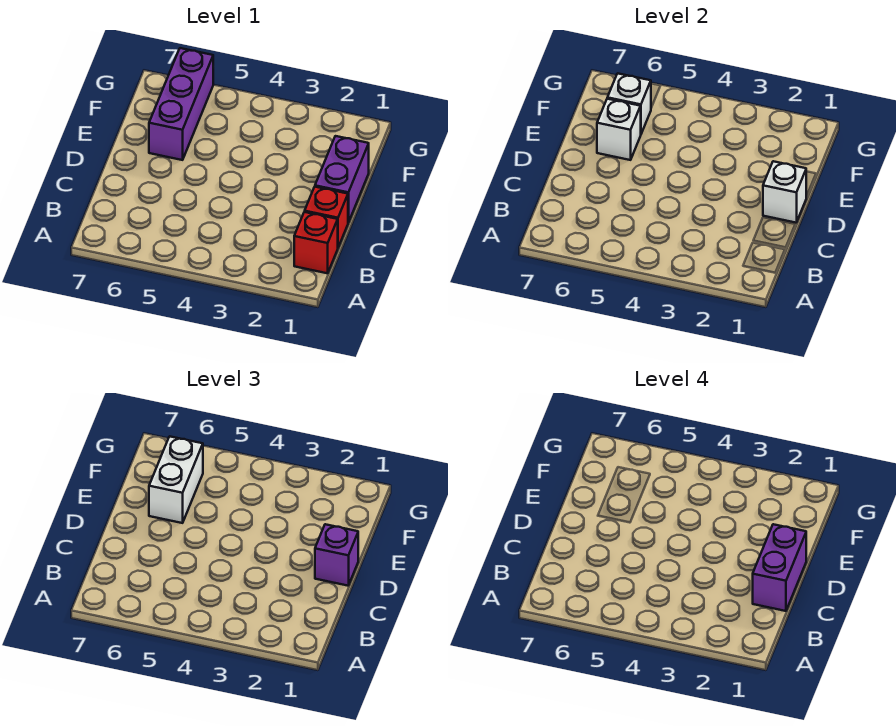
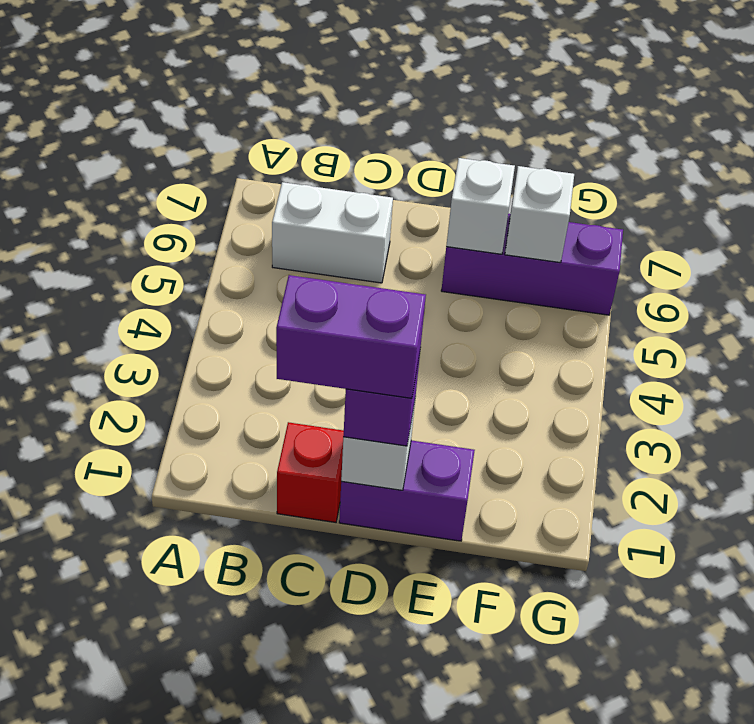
red brick B1 level 1 -> none
white brick E6:F6 level 3 -> white brick B6:C6 level 1

